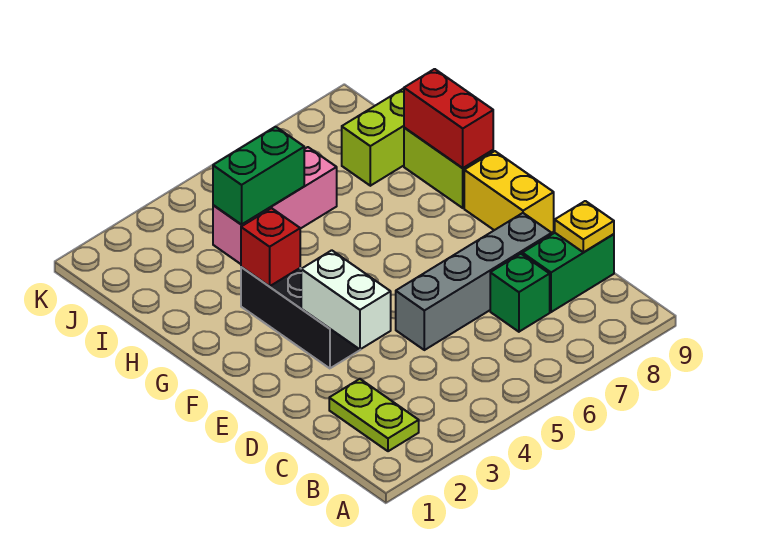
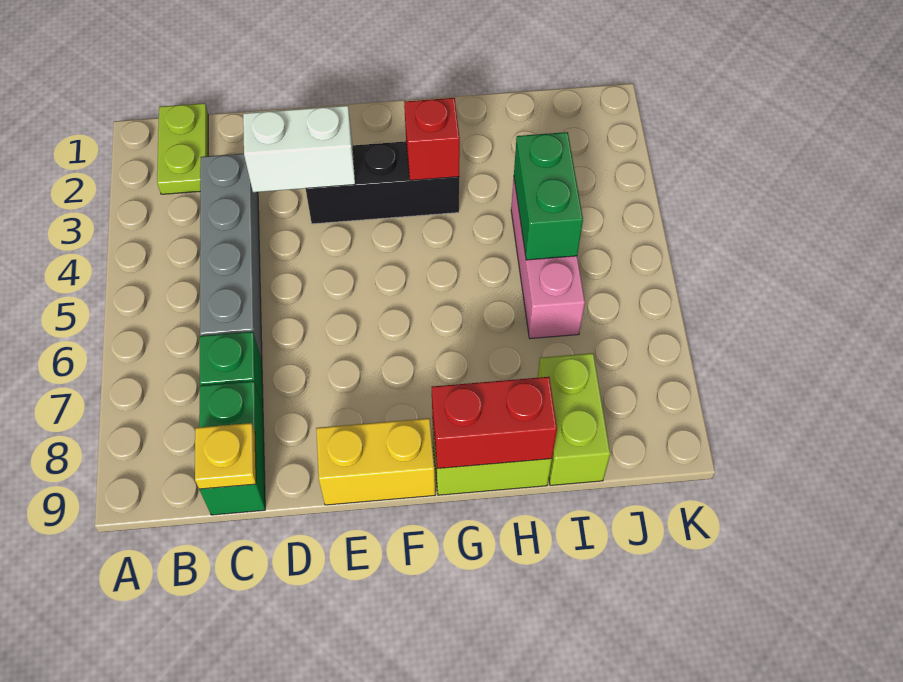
lime plate B2:C2 level 1 -> lime plate B1:B2 level 1
grey brick D5:D8 level 1 -> grey brick C3:C6 level 1

